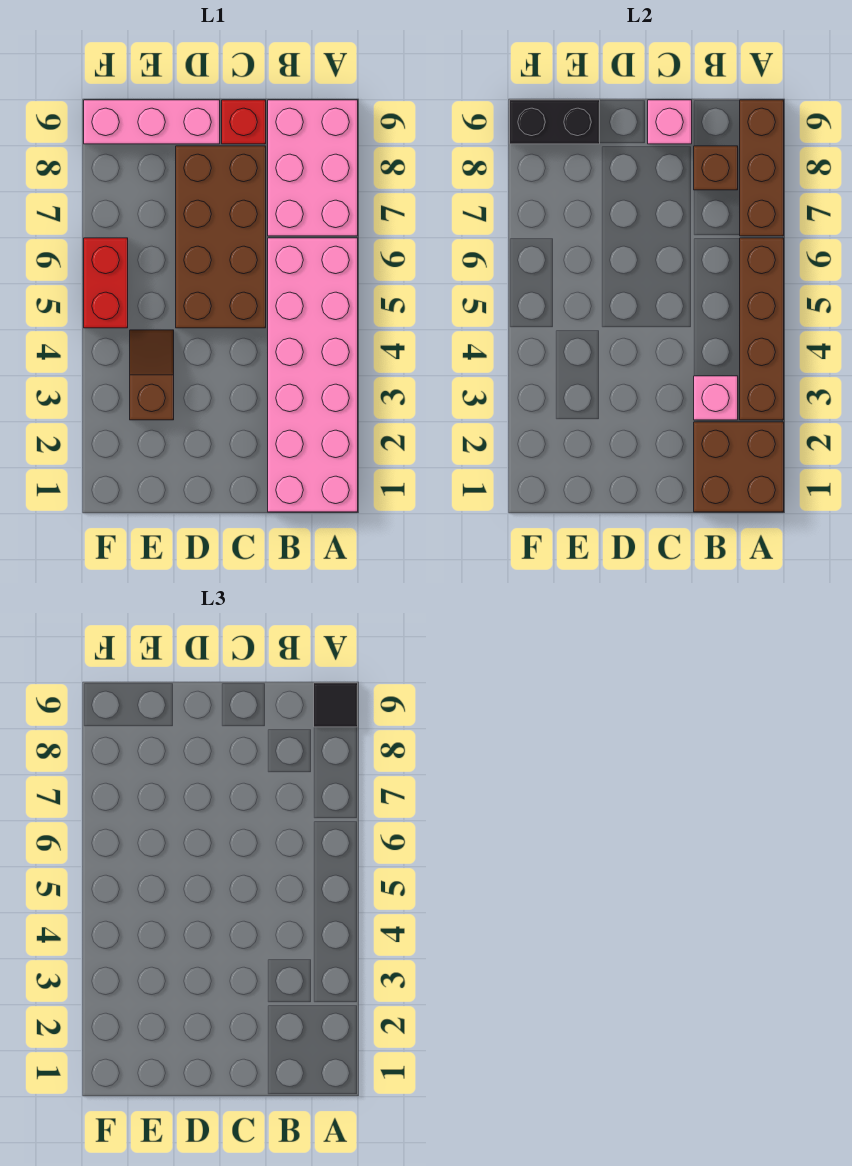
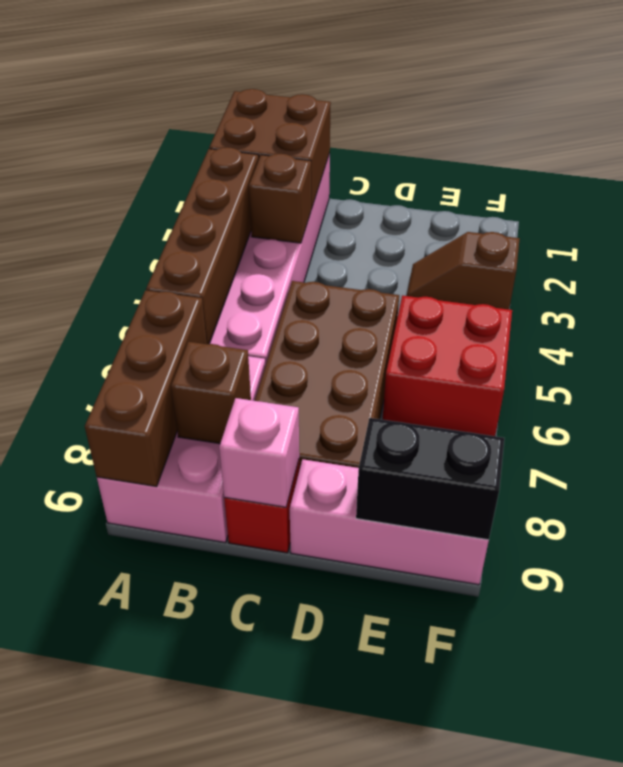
black tile A9 level 3 -> none
pink brick B3 level 2 -> brown brick B3 level 2
brown slope E3:E4 level 1 top 3 -> brown slope E3:F3 level 1 top F
red brick F5:F6 level 1 -> red brick E5:F6 level 1

